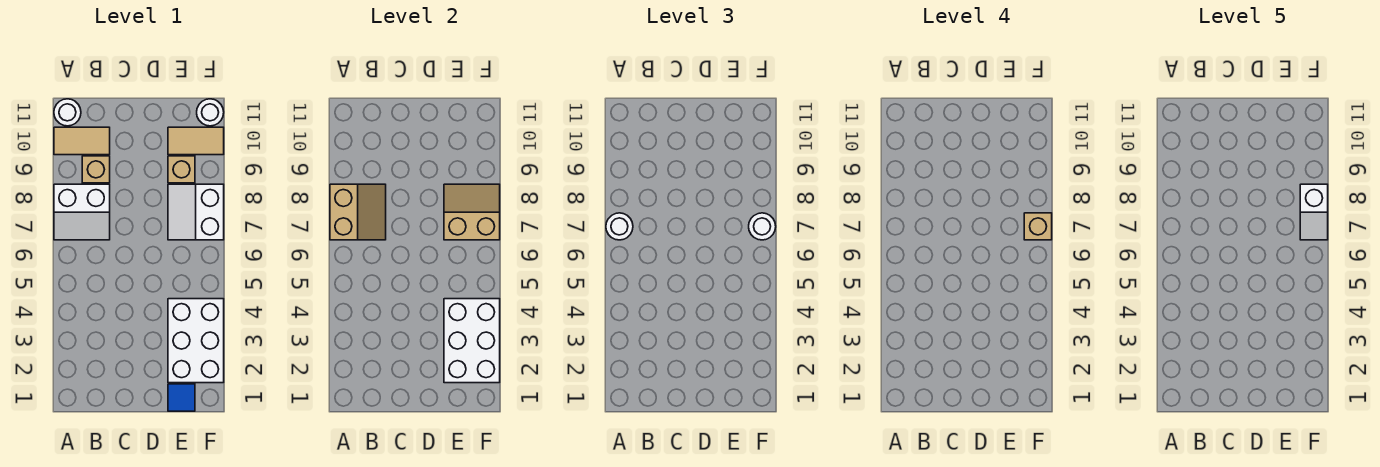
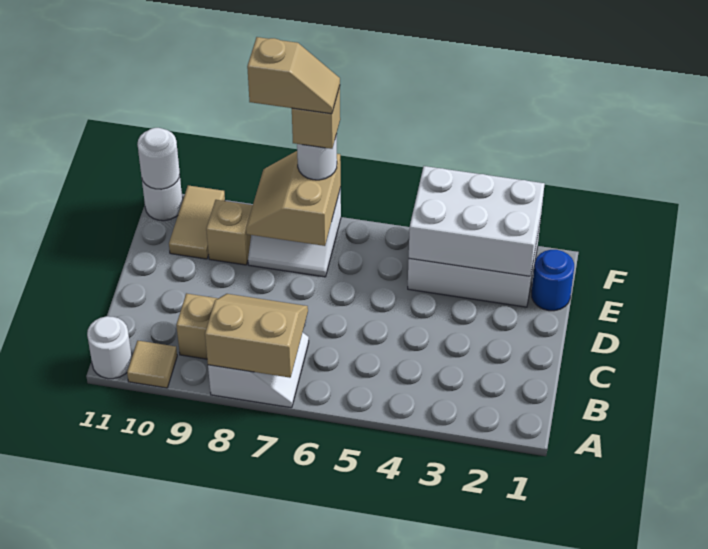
white round brick A7 level 3 -> white round brick F11 level 2
tan tile A10:B10 level 1 -> tan tile A10 level 1
blue tile E1 level 1 -> blue round brick E1 level 1
white slope F7:F8 level 5 top 8 -> tan slope F7:F8 level 5 top 8

